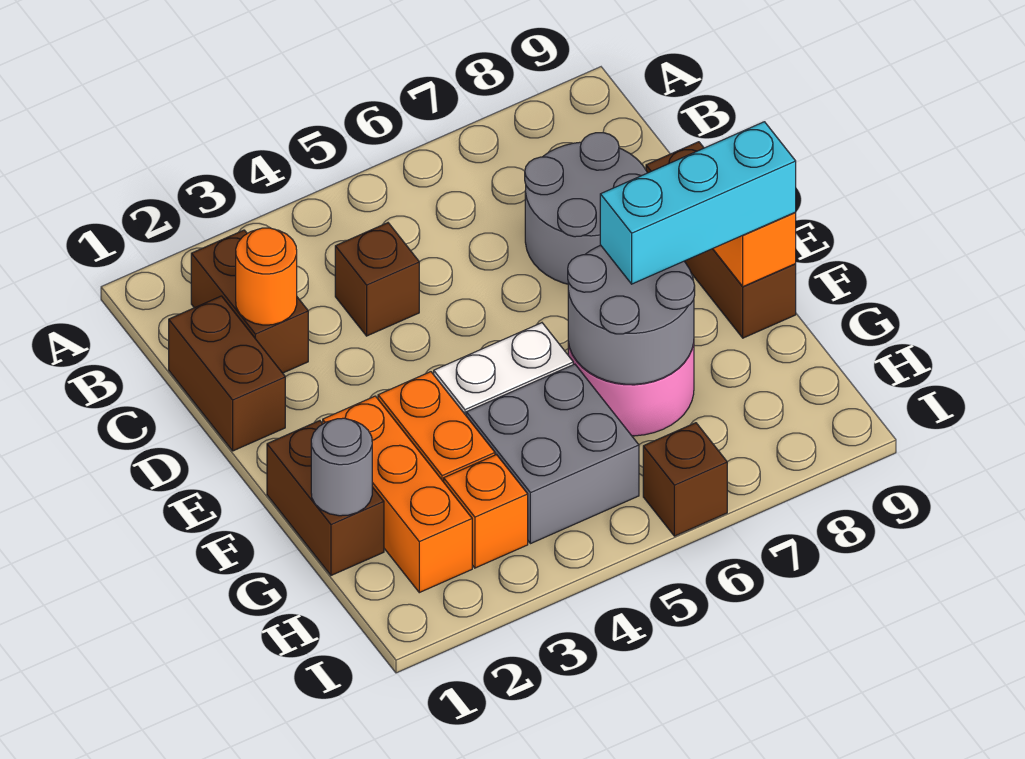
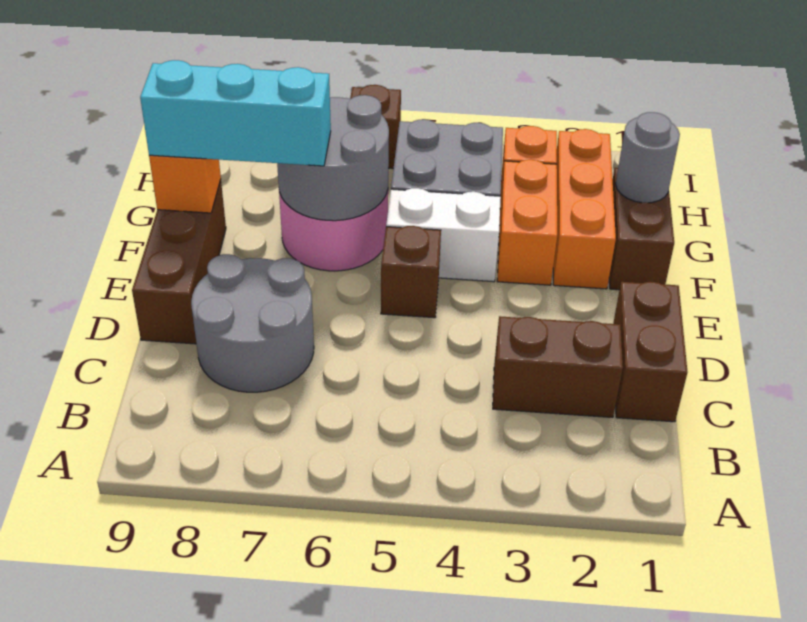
brown brick B2:C2 level 1 -> brown brick C2:C3 level 1
orange round brick C2 level 2 -> none
brown brick C4 level 1 -> brown brick E5 level 1

